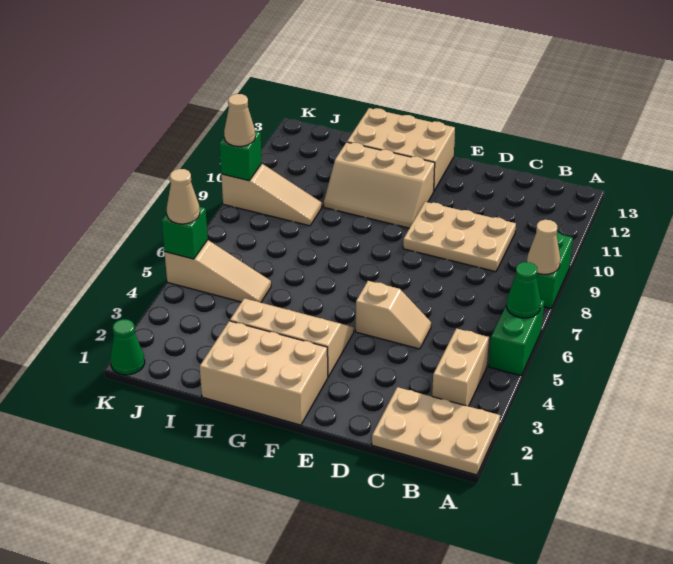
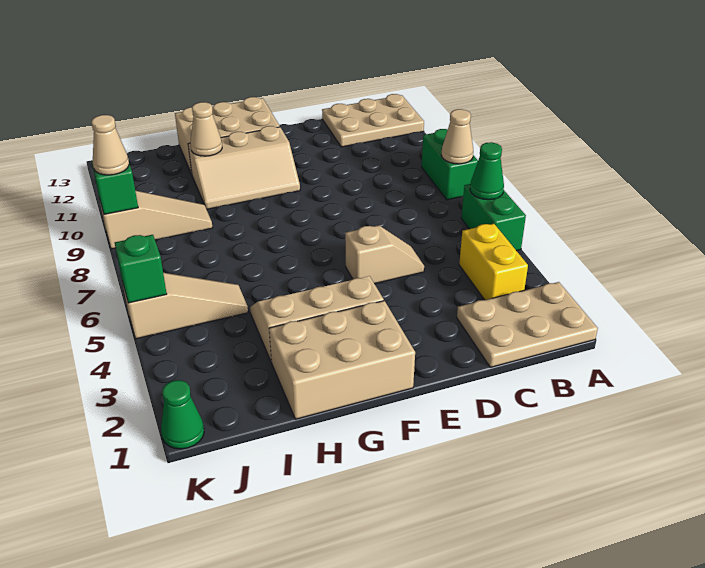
tan brick B3:B4 level 1 -> yellow brick B3:B4 level 1
tan plate C9:E10 level 1 -> tan plate A12:C13 level 1
tan cone K5 level 3 -> tan cone H11 level 2

